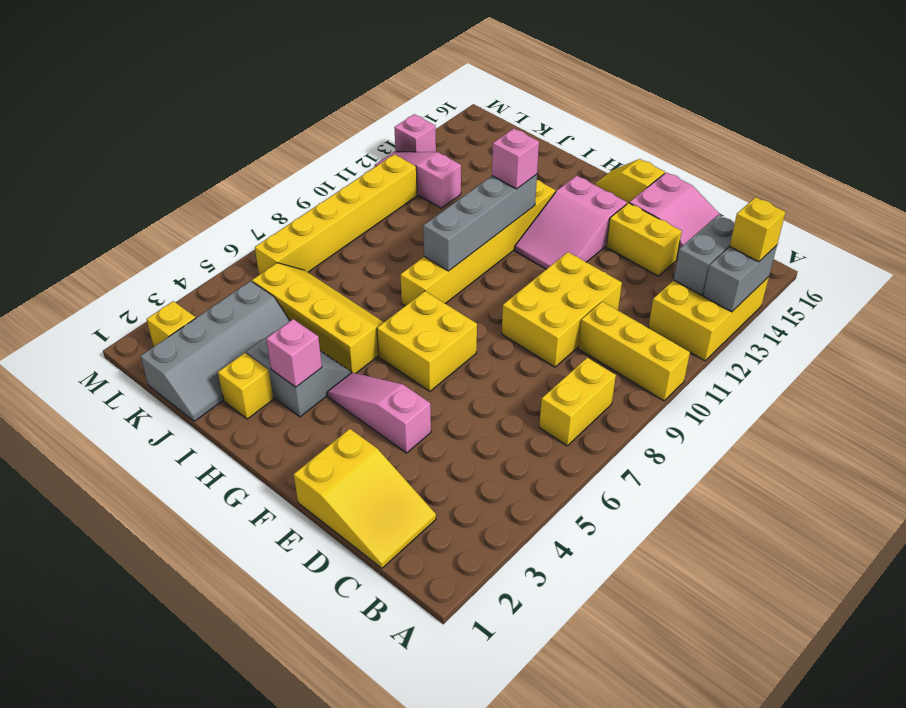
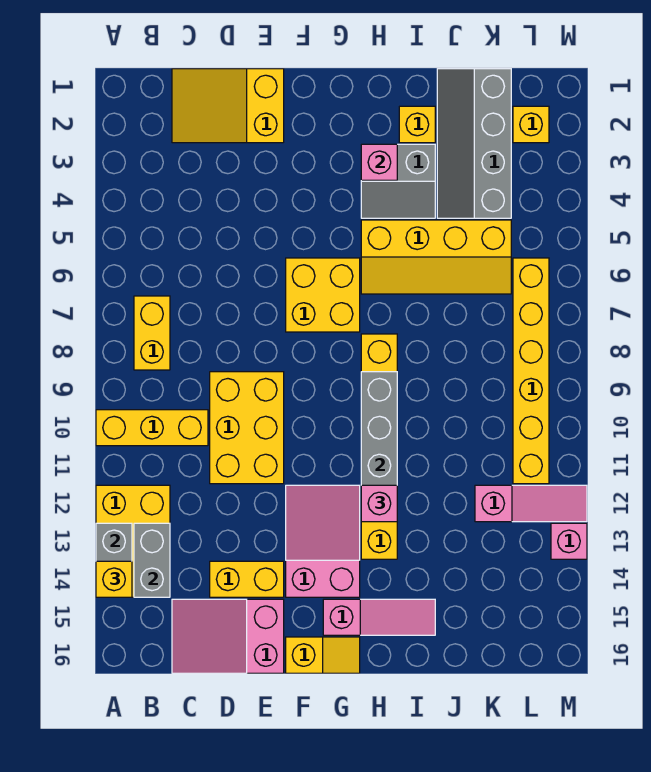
pink slope E4:G4 level 1 top E -> pink slope G15:I15 level 1 top G

